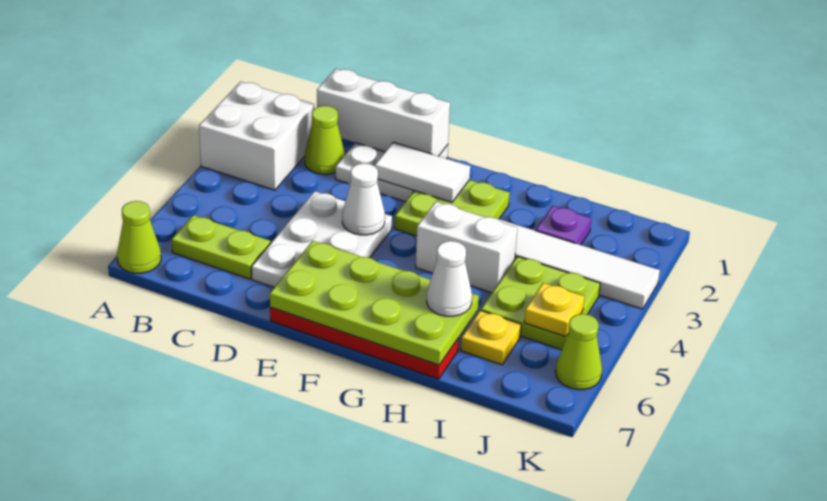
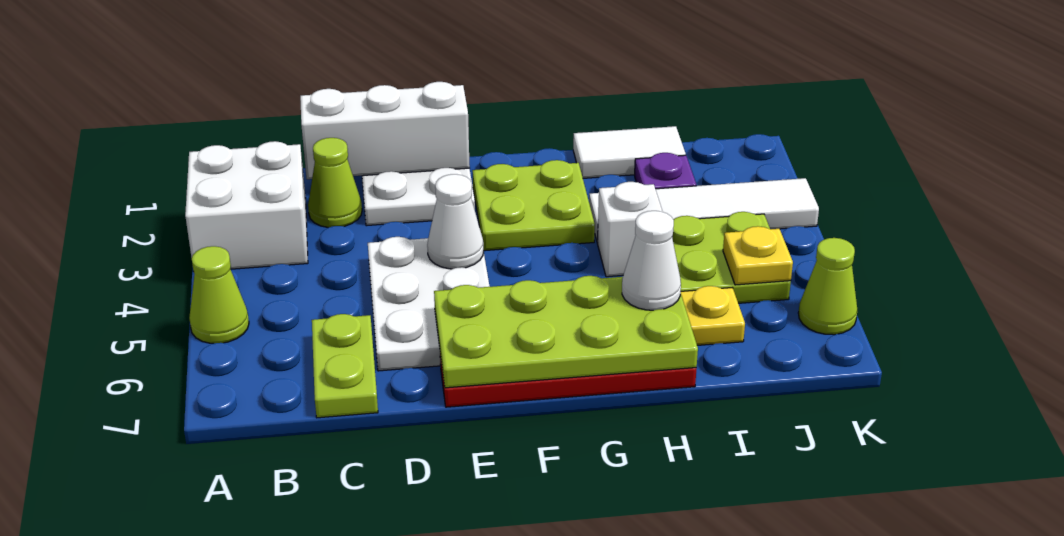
lime cone A7 level 1 -> lime cone A5 level 1
lime plate B6:C6 level 1 -> lime plate C6:C7 level 1
white tile E2:F2 level 2 -> white tile H1:I1 level 1
white brick G4:H4 level 1 -> white brick H4 level 1

